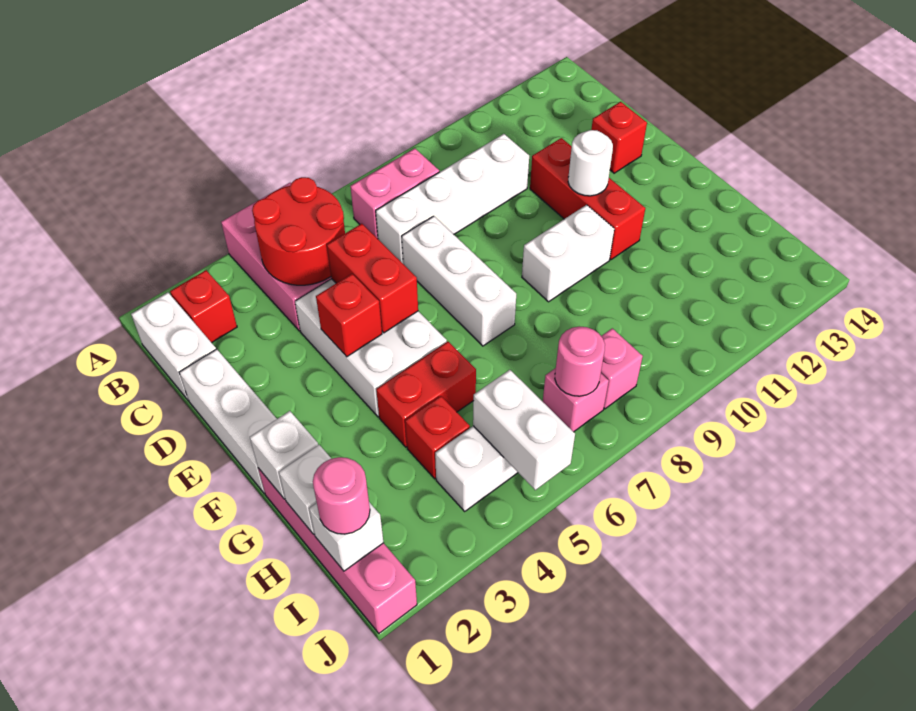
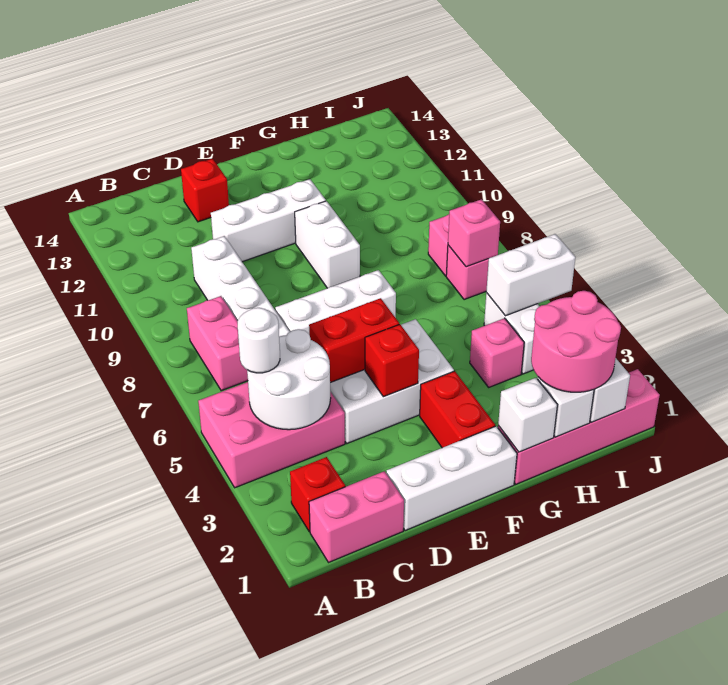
white brick B1:C1 level 1 -> pink brick B1:C1 level 1
red round brick B4:C5 level 2 -> white round brick B4:C5 level 2
red brick D11:F11 level 1 -> white brick D11:F11 level 1
white round brick E11 level 2 -> white round brick B5 level 3
red brick G4:G5 level 1 -> red brick F2:F3 level 1
red brick H4 level 1 -> pink brick H4 level 1
pink round brick I1 level 3 -> pink round brick H1:I2 level 3
pink round brick I7 level 2 -> pink brick I7 level 2

